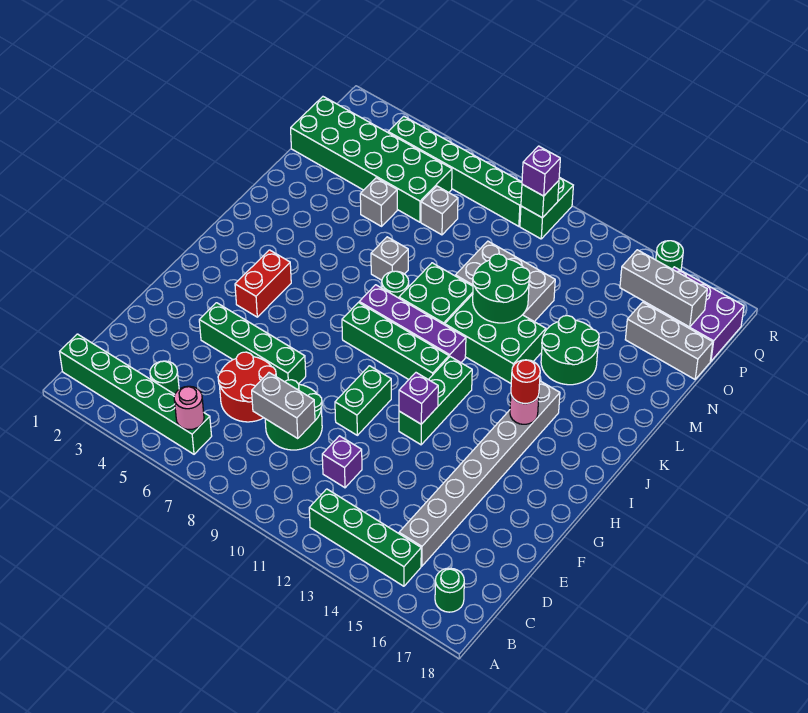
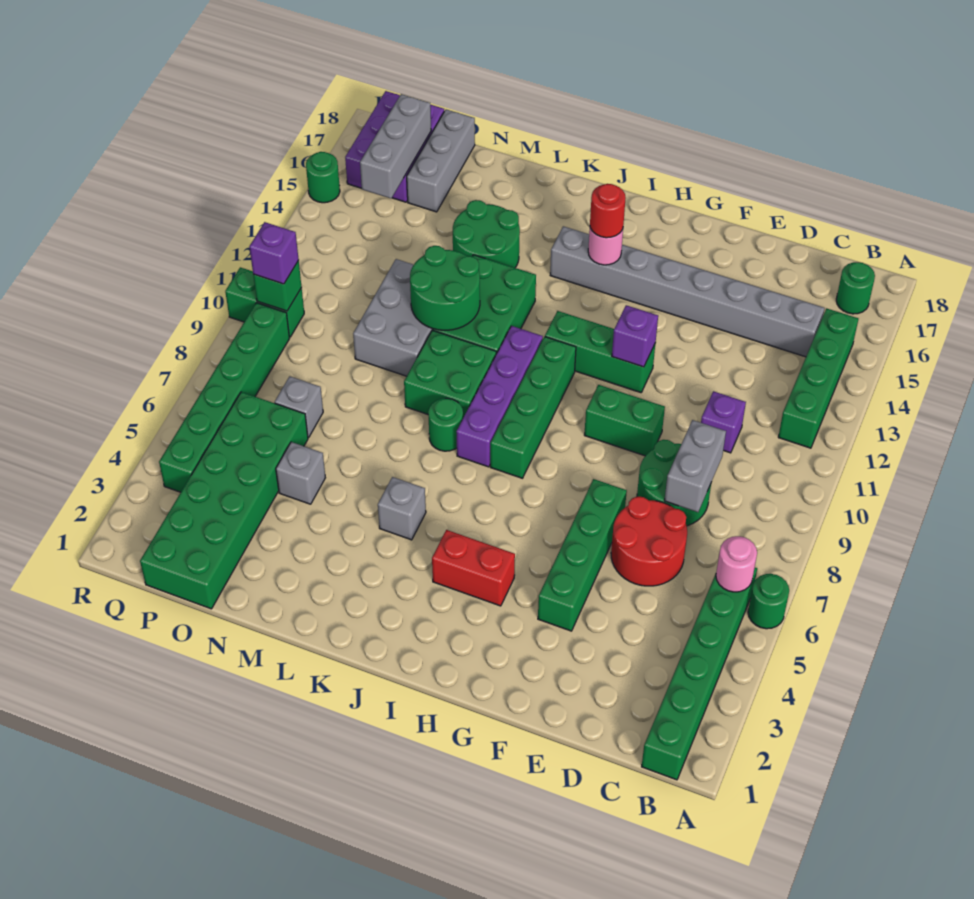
green round brick C4 level 1 -> green round brick A6 level 1
grey brick L7 level 1 -> grey brick K5 level 1

